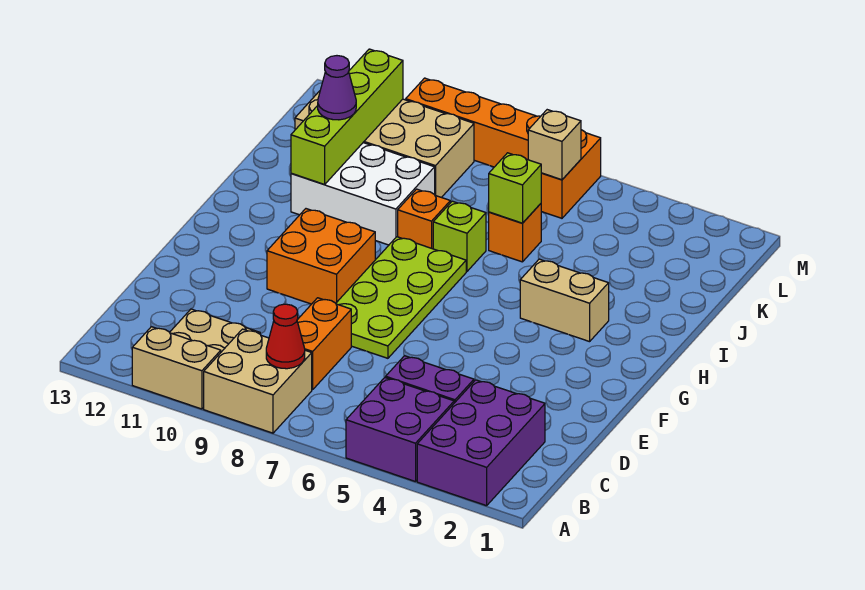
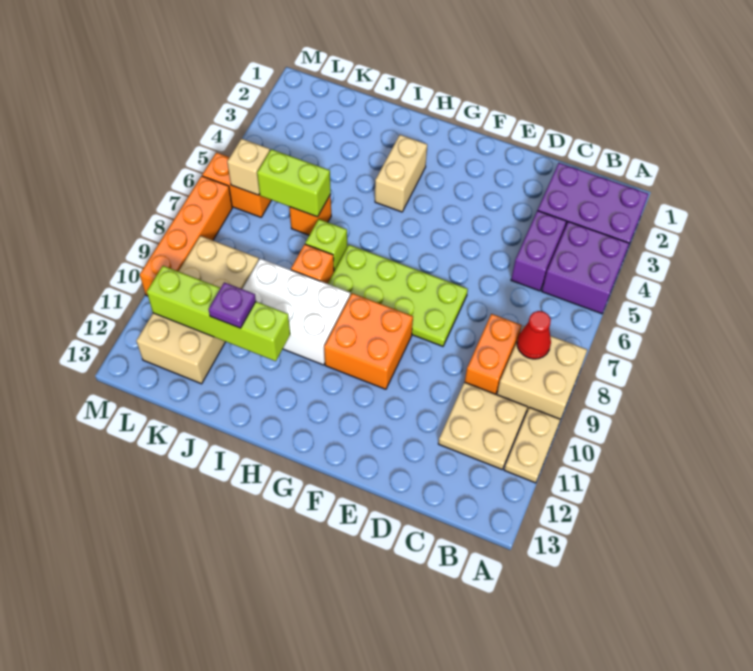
tan brick A10:A11 level 1 -> tan plate A10:A11 level 1
orange brick C8:D8 level 1 -> orange brick C8:C9 level 1
white brick I9:J11 level 1 -> white brick H9:J10 level 1
lime brick J6 level 2 -> lime brick J6:K6 level 2
purple cone J11 level 3 -> purple plate J11 level 3

